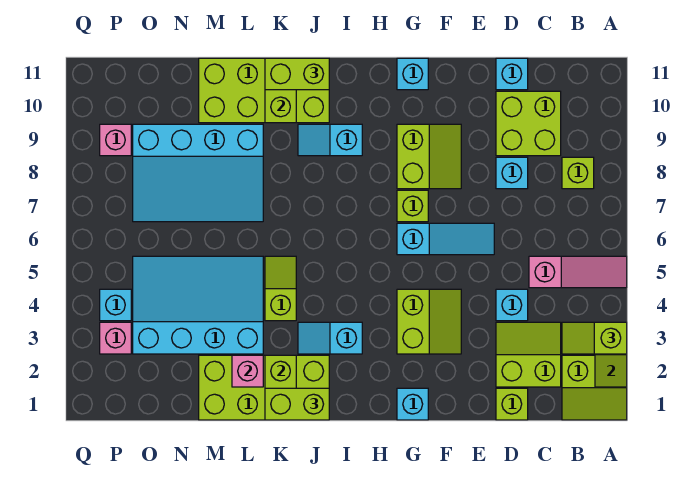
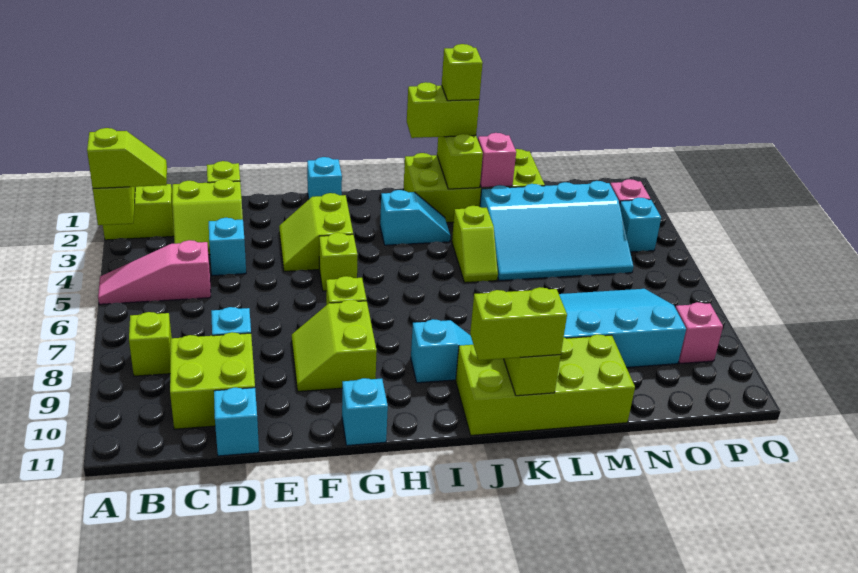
cyan slope E6:G6 level 1 top G -> none
none -> lime brick G5 level 1
none -> lime brick K1 level 4

